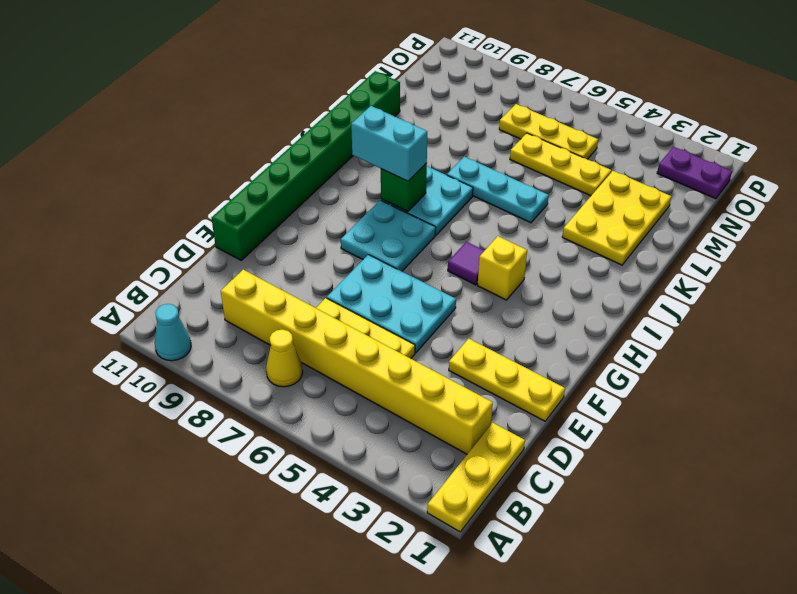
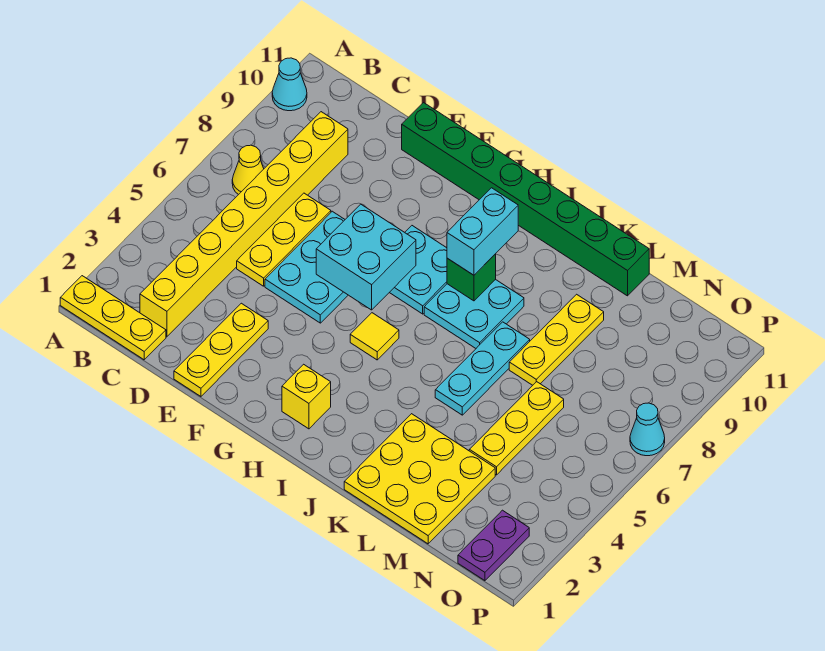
none -> cyan brick F6:G7 level 2
yellow brick H4 level 1 -> yellow brick H2 level 1
purple tile H5 level 1 -> yellow tile H5 level 1
yellow plate K2:M3 level 1 -> yellow plate K1:M3 level 1
yellow plate N5:N7 level 1 -> yellow plate L7:L9 level 1
none -> cyan cone P7 level 1

